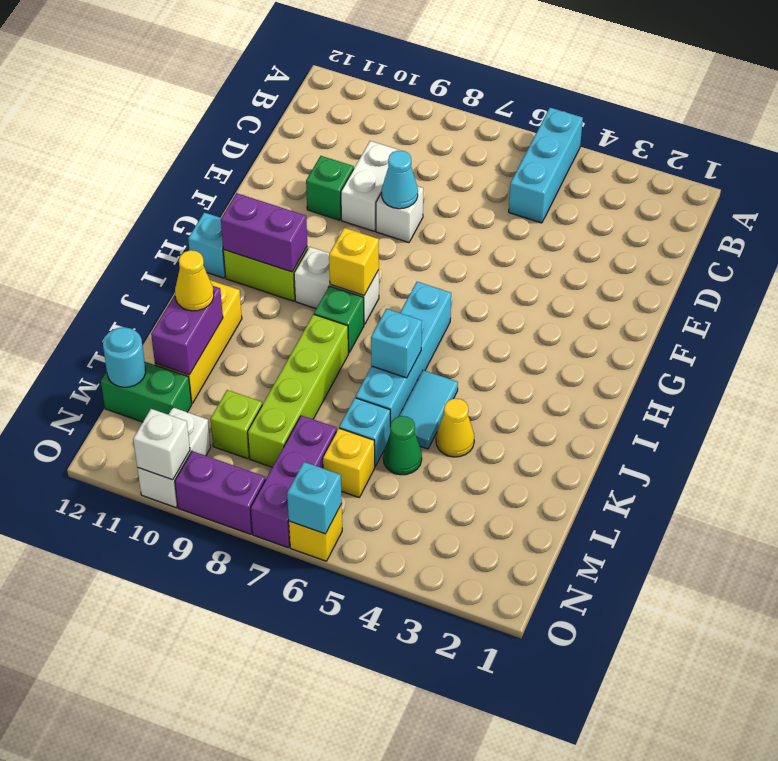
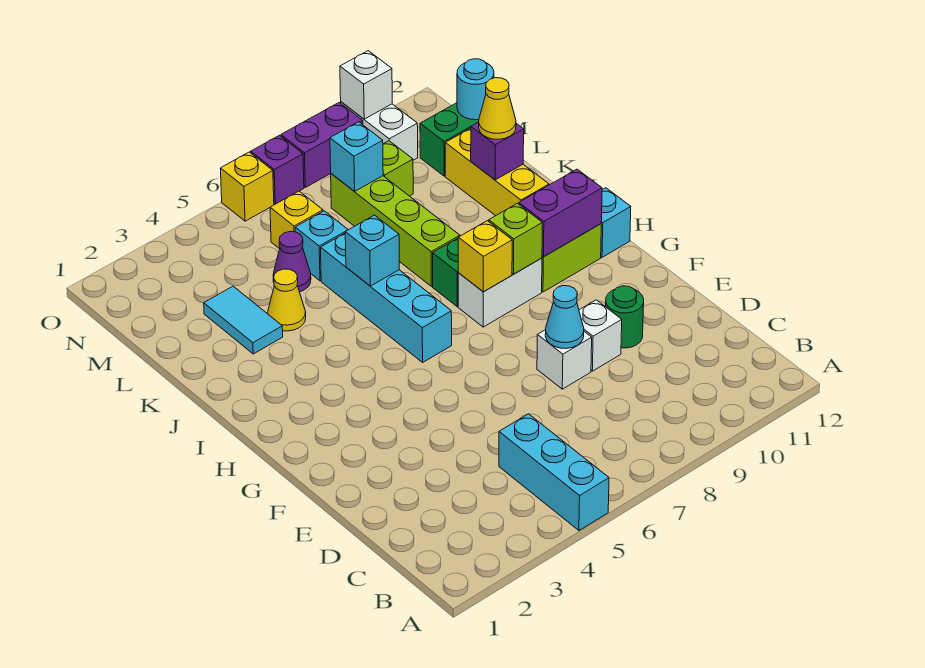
white brick D9:E9 level 1 -> white brick E9 level 1
green brick E10 level 1 -> green round brick E10 level 1
none -> lime brick H9 level 2
cyan tile J5:K5 level 1 -> cyan tile K3:L3 level 1
purple brick K11:L11 level 2 -> purple brick K11 level 2
green cone L5 level 1 -> purple cone L5 level 1
purple brick M7:O7 level 1 -> purple brick O7 level 1
cyan brick O6 level 2 -> cyan brick M8 level 2

